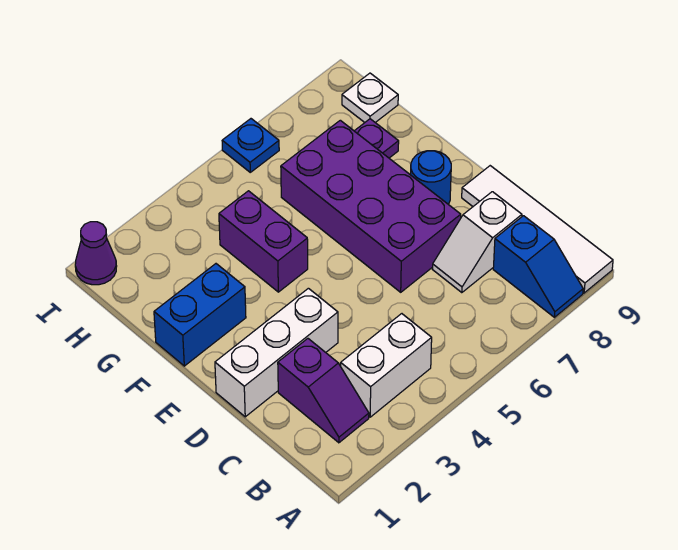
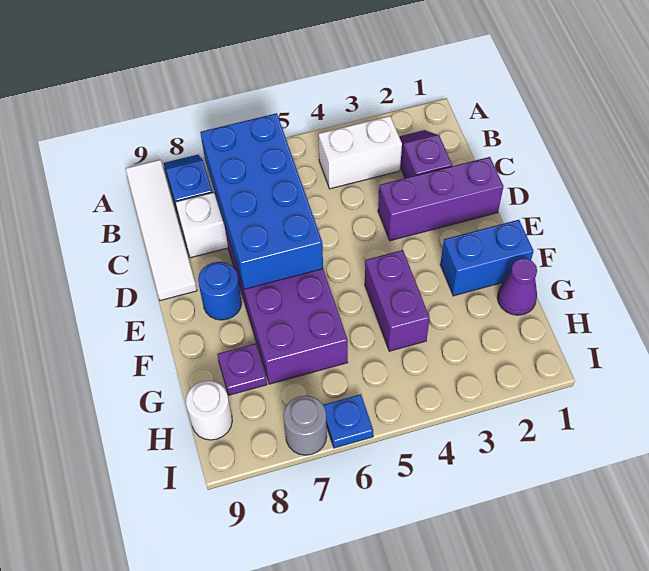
none -> blue brick B6:E7 level 2
white brick D1:D3 level 1 -> purple brick D1:D3 level 1
white plate H9 level 1 -> white round brick H9 level 1
purple cone I1 level 1 -> purple cone G1 level 1
none -> grey round brick I7 level 1

